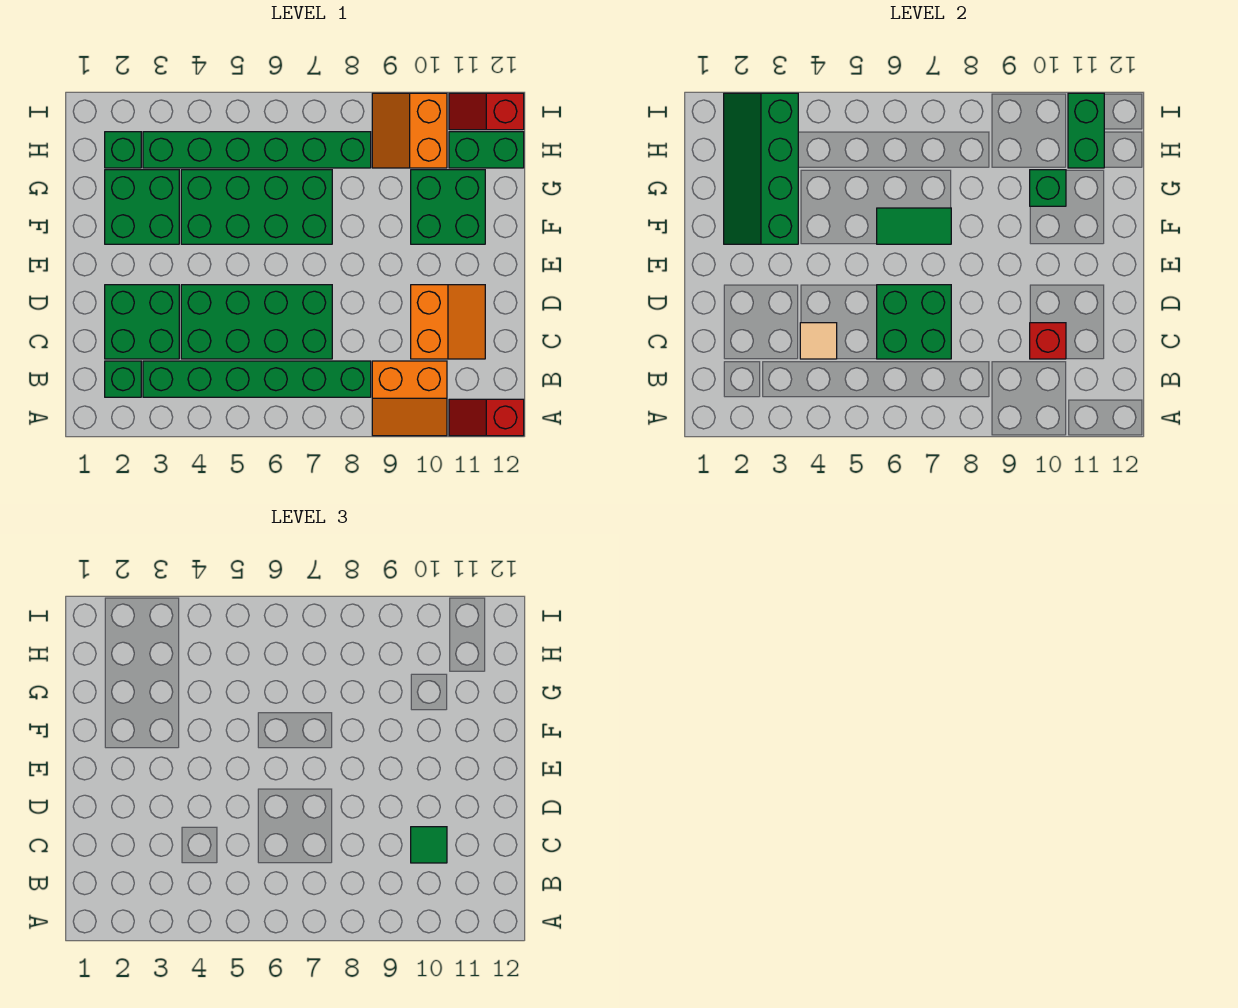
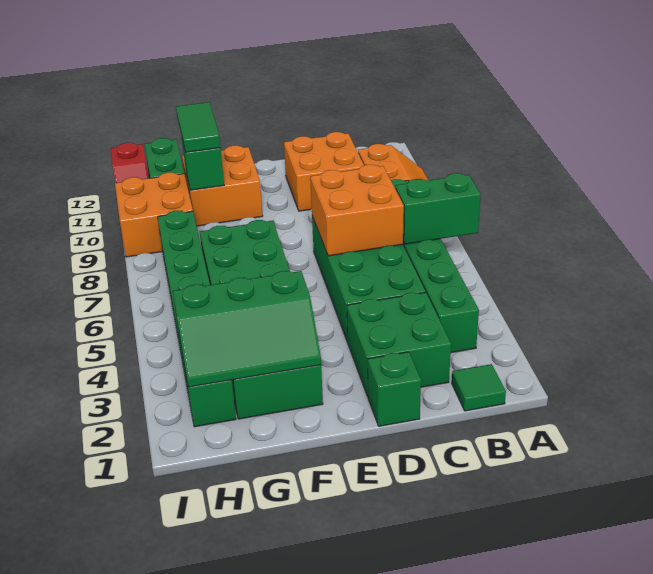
red slope A11:A12 level 1 top 12 -> none
green brick B2 level 1 -> green brick D1 level 1
tan tile C4 level 2 -> none
green brick C6:D7 level 2 -> orange brick C6:D7 level 2
orange slope C10:D11 level 1 top 10 -> orange brick C10:D11 level 1
red brick C10 level 2 -> none
green tile C10 level 3 -> green tile B1 level 1
green slope F2:I3 level 2 top 3 -> green slope F2:H3 level 2 top 3
green tile F6:F7 level 2 -> green tile G10:G11 level 3
green brick F10:G11 level 1 -> orange brick F10:G11 level 1
orange slope H9:I10 level 1 top 10 -> orange brick H9:I10 level 1
green brick H11:I11 level 2 -> green brick A6:B6 level 2

